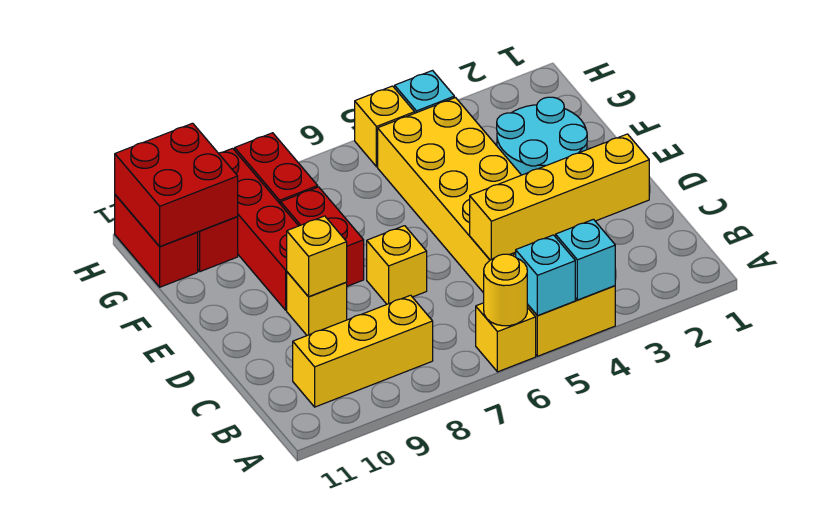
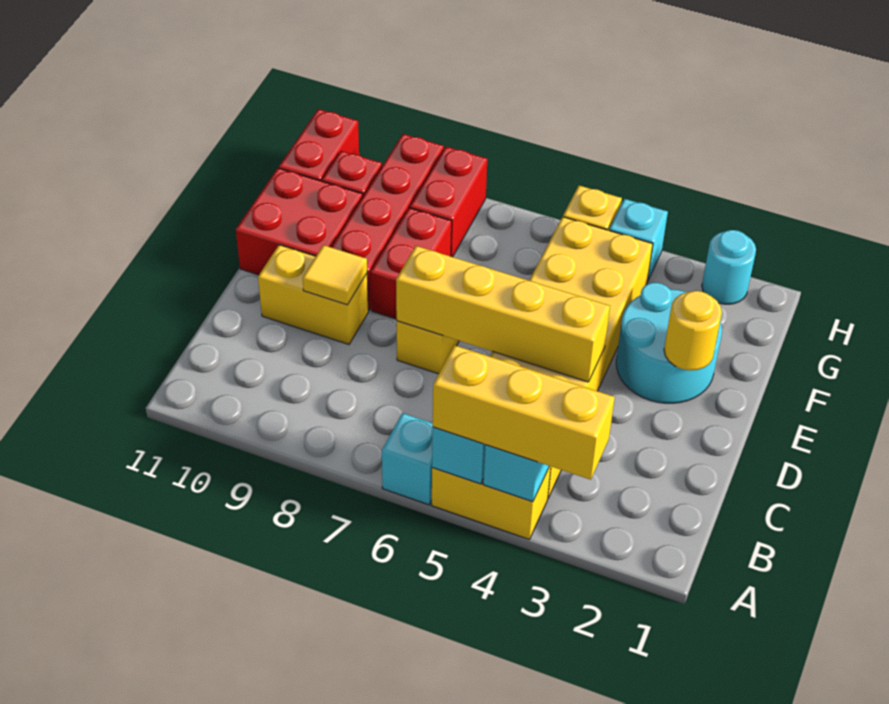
yellow brick A6 level 1 -> cyan brick A6 level 1
yellow round brick A6 level 2 -> yellow round brick E2 level 2
yellow brick B8:B10 level 1 -> yellow brick A3:A5 level 3
yellow brick C2:C5 level 2 -> yellow brick D4:D7 level 2
yellow brick D9 level 1 -> yellow brick D9:D10 level 1
yellow brick D9 level 2 -> yellow tile D9 level 2
red brick G10:H11 level 2 -> red brick E10:F11 level 1
none -> cyan round brick H2 level 1

